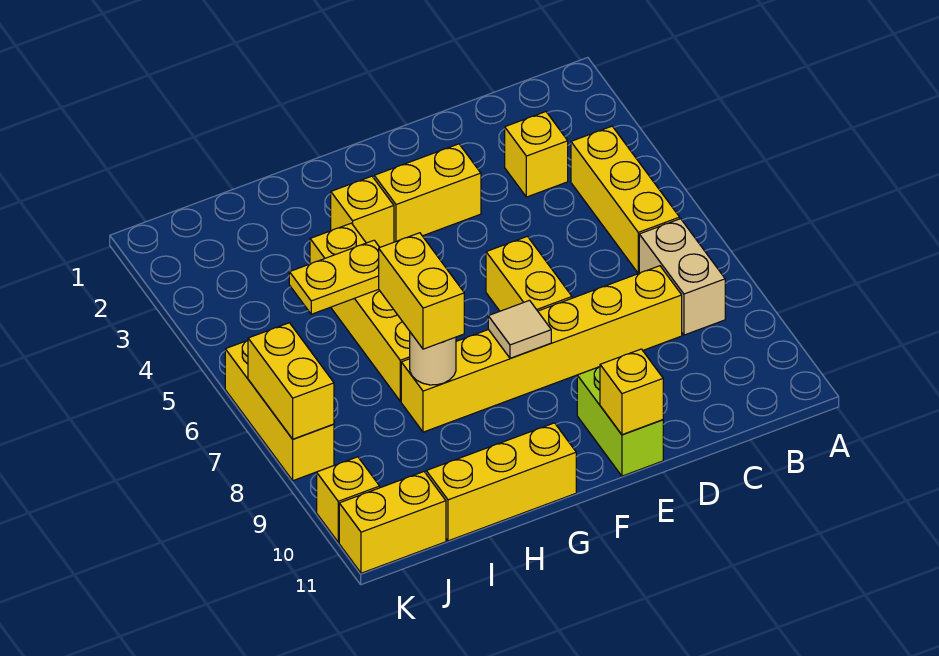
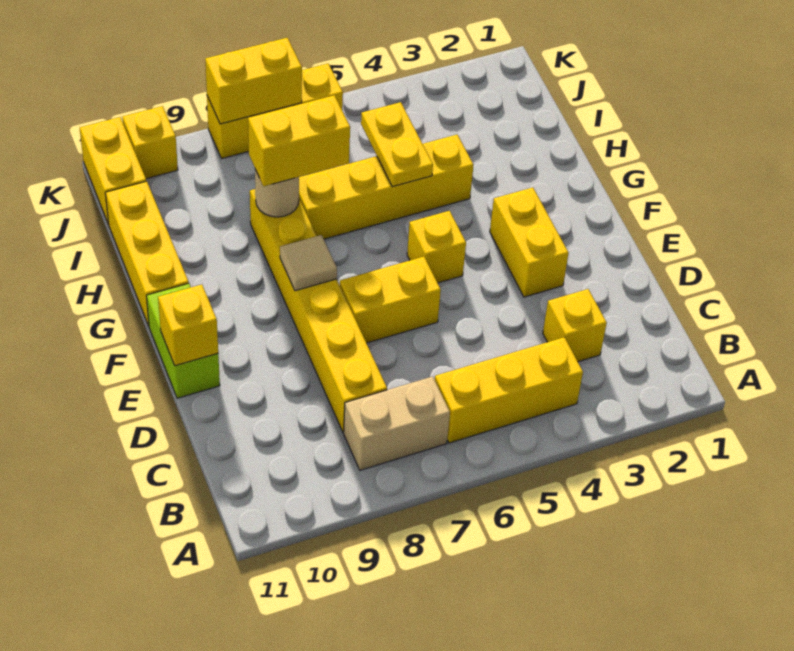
lime brick E10:E11 level 1 -> lime brick E11:F11 level 1
yellow brick G3 level 1 -> yellow brick F5 level 1

